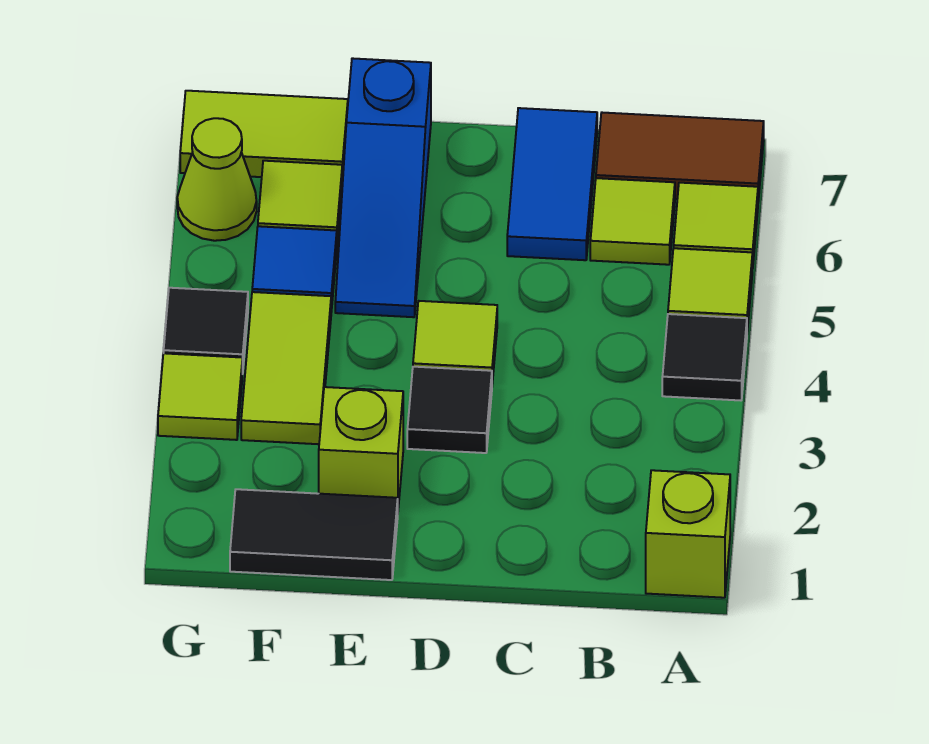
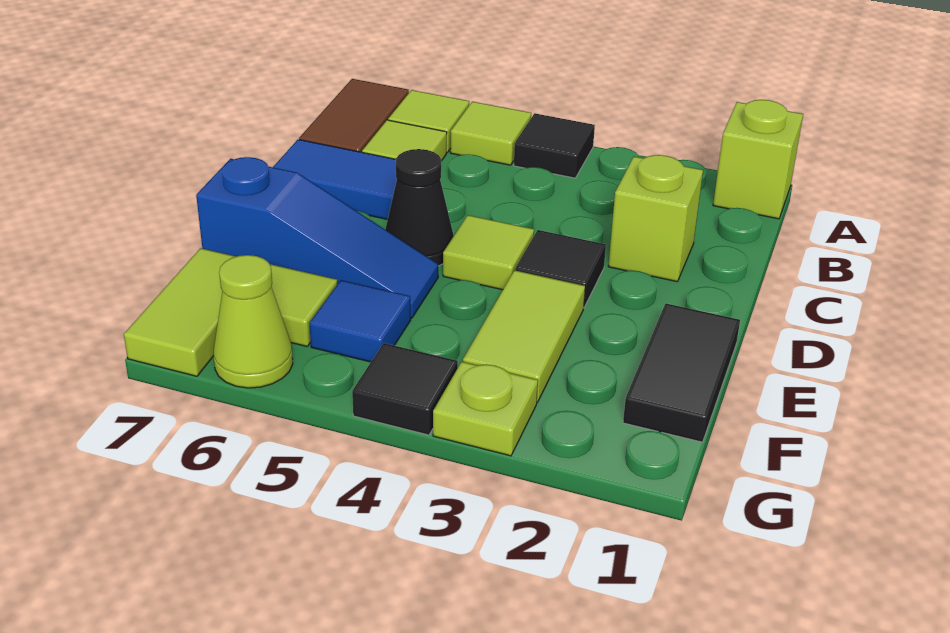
none -> black cone D5 level 1
lime brick E2 level 1 -> lime brick C2 level 1
lime tile F3:F4 level 1 -> lime tile E3:F3 level 1
lime tile G3 level 1 -> lime plate G3 level 1

